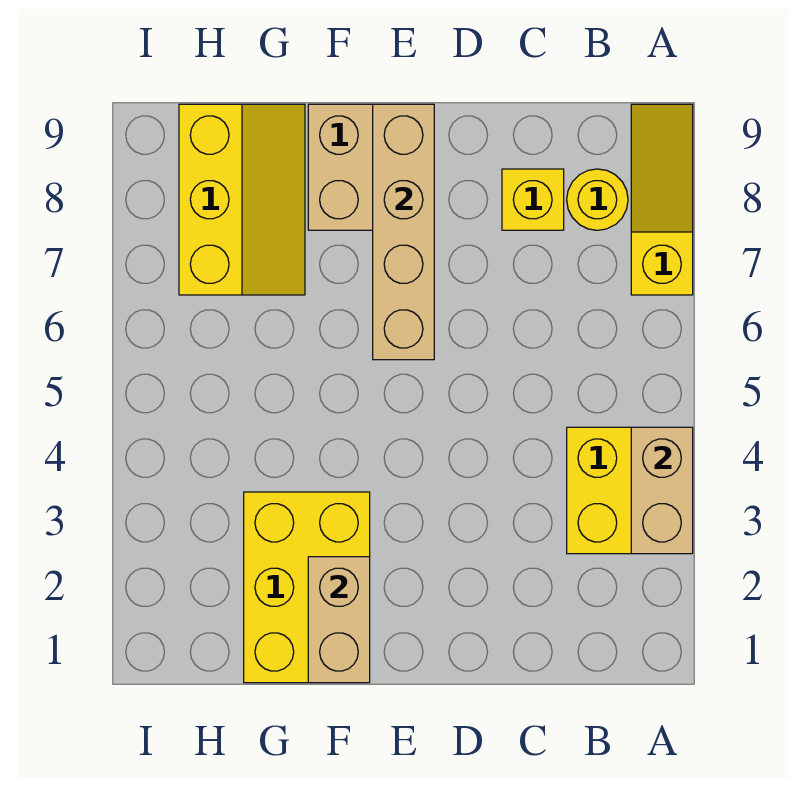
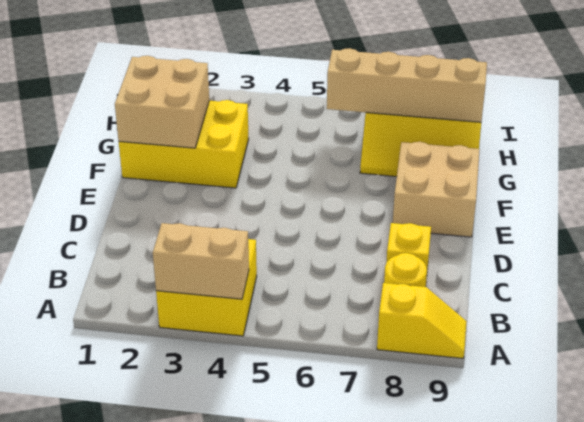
yellow slope A7:A9 level 1 top 7 -> yellow slope A8:A9 level 1 top 8
tan brick E6:E9 level 2 -> tan brick H6:H9 level 2
tan brick F1:F2 level 2 -> tan brick F1:G2 level 2

